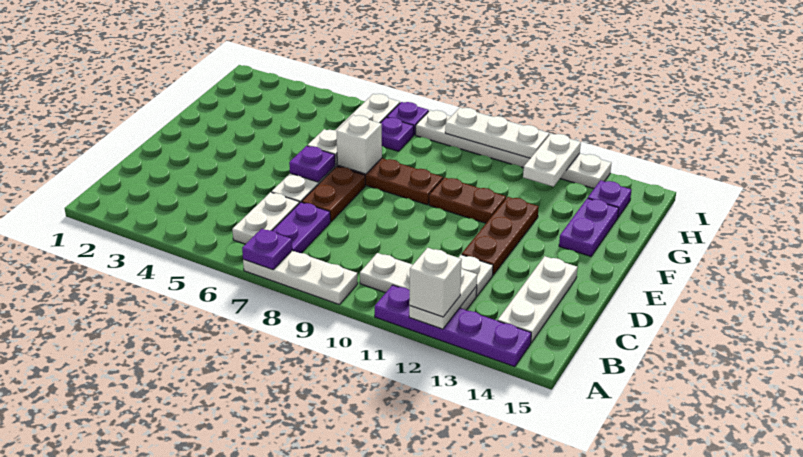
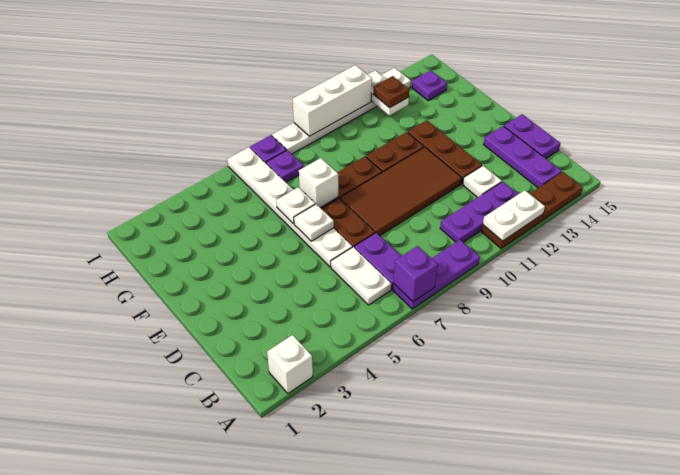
white plate A7:A9 level 1 -> purple plate A7:A9 level 1
purple plate A7 level 2 -> purple brick A7 level 2
purple plate A11:A14 level 1 -> brown plate A11:A14 level 1
white plate A12:B12 level 2 -> white plate A11:A12 level 2
white brick A12 level 3 -> white brick A2 level 1
white plate B10:B12 level 1 -> purple plate B10:B12 level 1
white plate B14:D14 level 1 -> purple plate B14:D14 level 1
none -> brown tile D8:E11 level 1
purple plate E6 level 2 -> white plate E6 level 2
purple plate F14:G14 level 1 -> purple plate C15:D15 level 1
none -> brown plate H12 level 3
white plate I9:I11 level 2 -> white brick I9:I11 level 2

